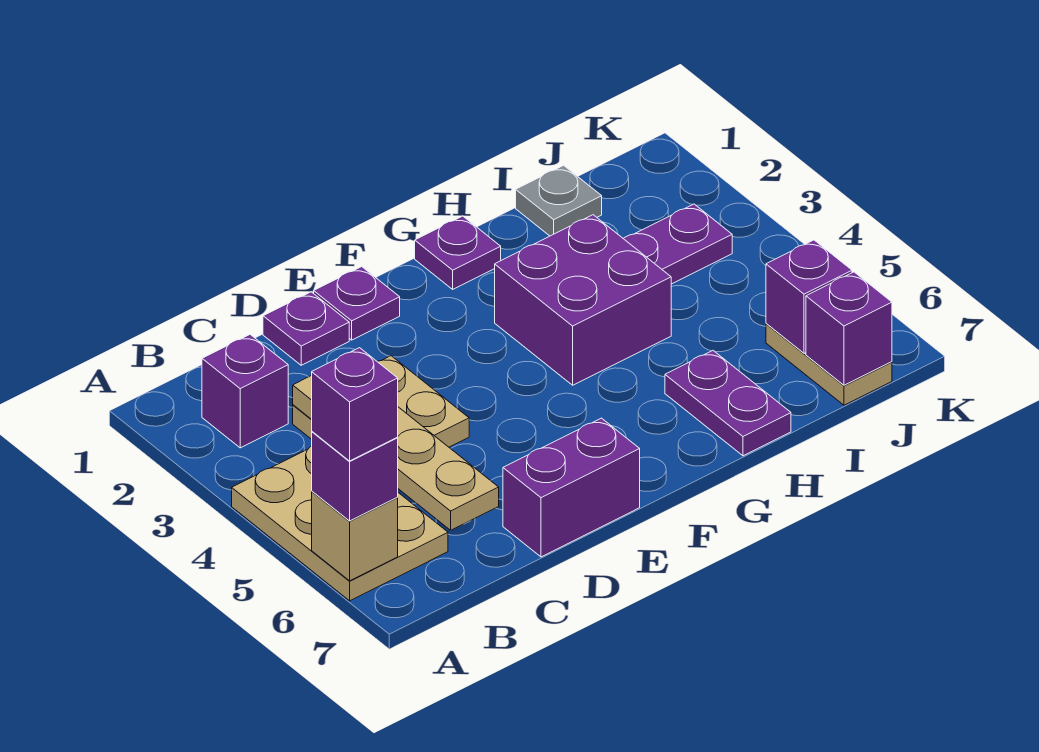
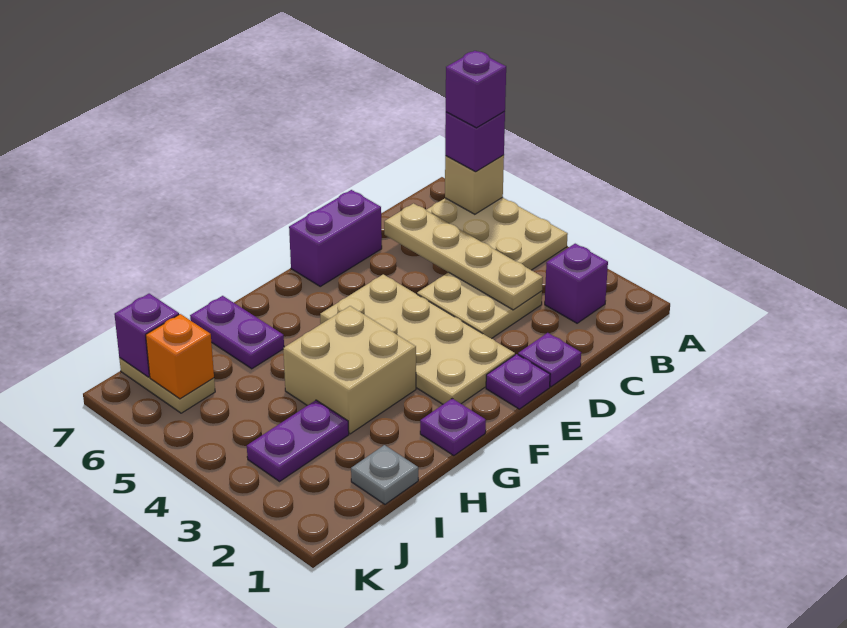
none -> tan plate E2:F5 level 1
purple brick G3:H4 level 1 -> tan brick G3:H4 level 1
purple brick J6 level 2 -> orange brick J6 level 2

